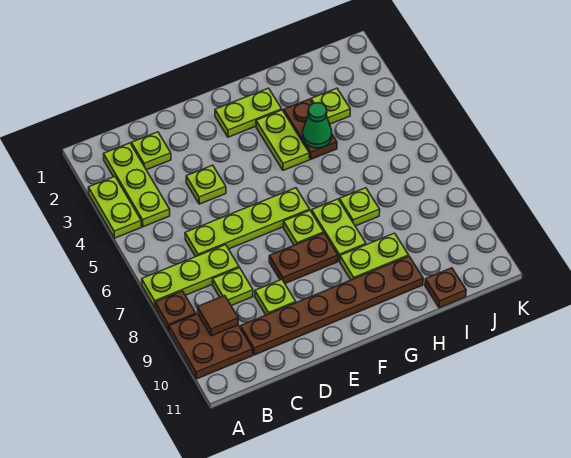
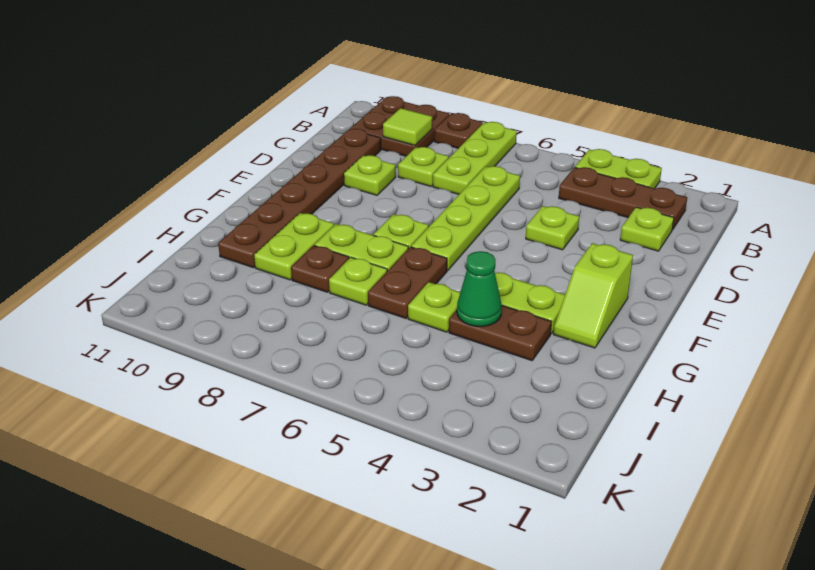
lime plate B2:B4 level 1 -> brown plate B2:B4 level 1
brown tile B9 level 2 -> lime tile B9 level 2
brown plate E8:F8 level 1 -> brown plate G6:H6 level 1
lime plate F2:G2 level 1 -> lime slope F2:G2 level 1 top F
lime plate I3 level 1 -> lime plate H5 level 1
brown plate I11 level 1 -> brown plate H8 level 1

